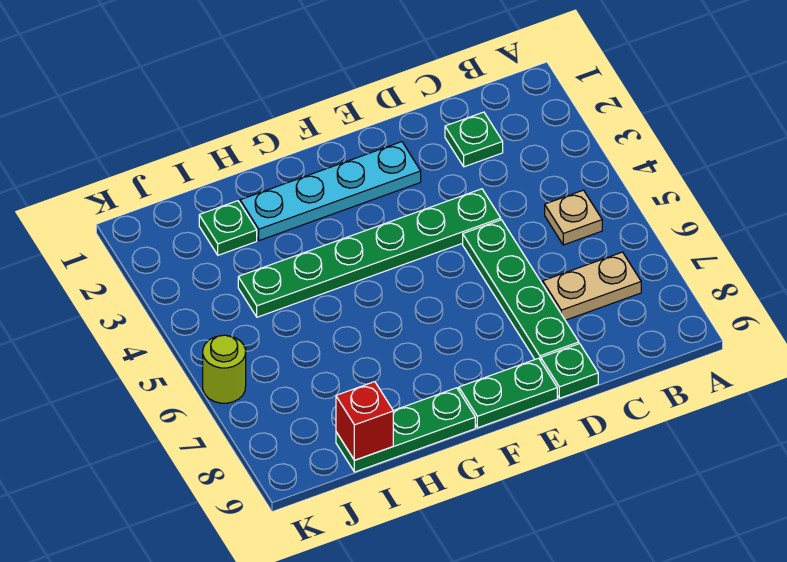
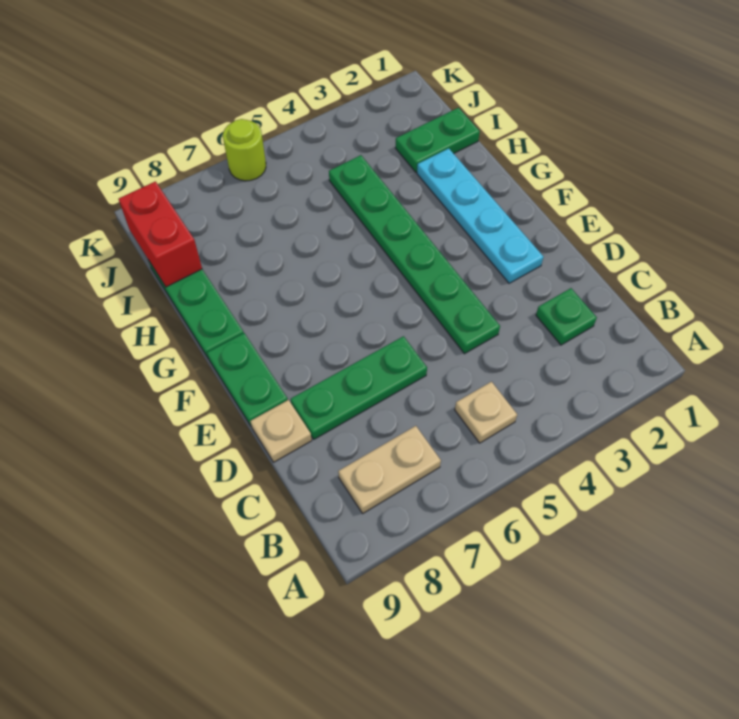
tan plate B7:C7 level 1 -> tan plate B7:B8 level 1
green plate D5:D8 level 1 -> green plate D6:D8 level 1
green plate D9 level 1 -> tan plate D9 level 1
green plate I2 level 1 -> green plate I1:I2 level 1
red brick I9 level 2 -> red brick I9:J9 level 2

